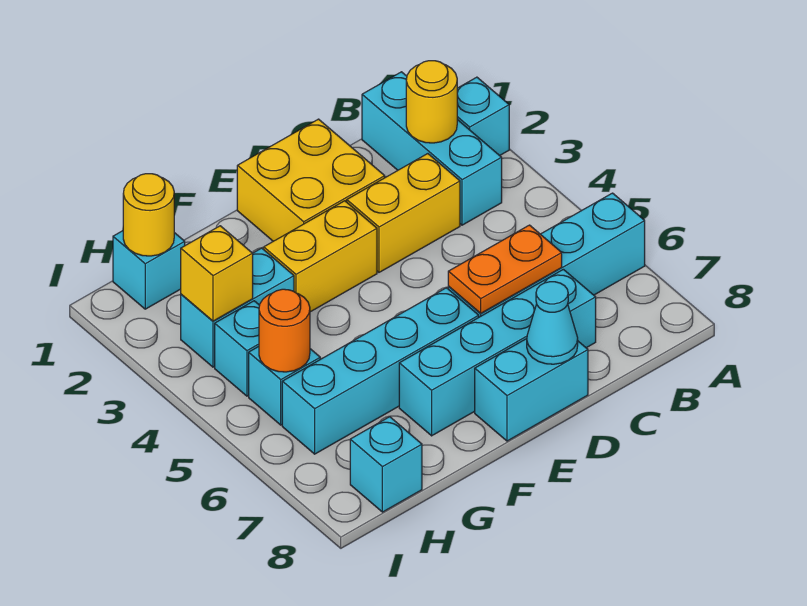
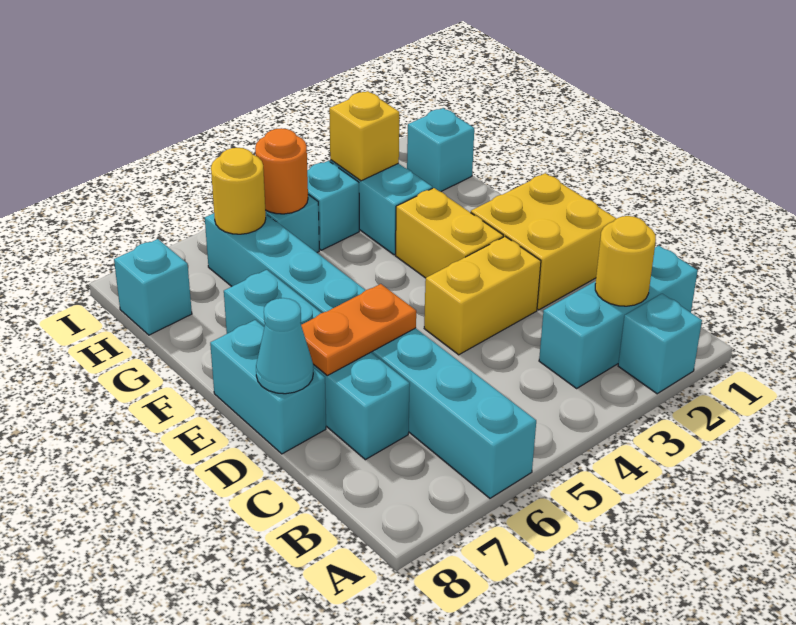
yellow brick C3:D3 level 1 -> yellow brick D3:D4 level 1
orange plate C6:D6 level 2 -> orange plate D6:D7 level 2
yellow round brick H1 level 2 -> yellow round brick H6 level 2

